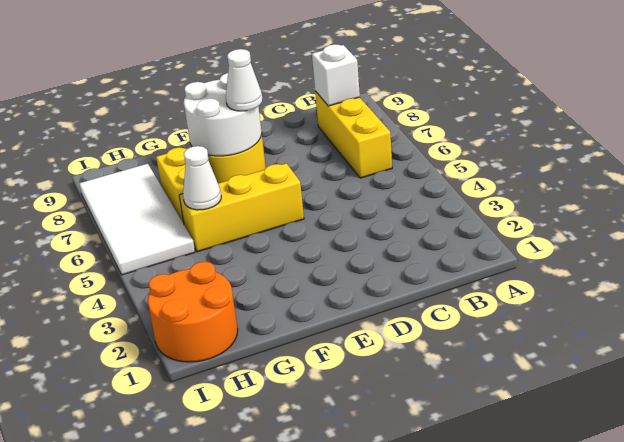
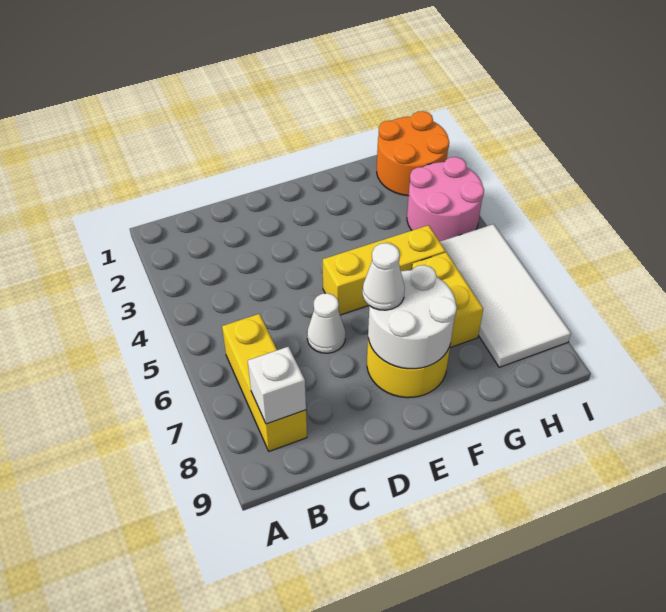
white cone G5 level 2 -> white cone D6 level 1
none -> pink round brick H3:I4 level 1

